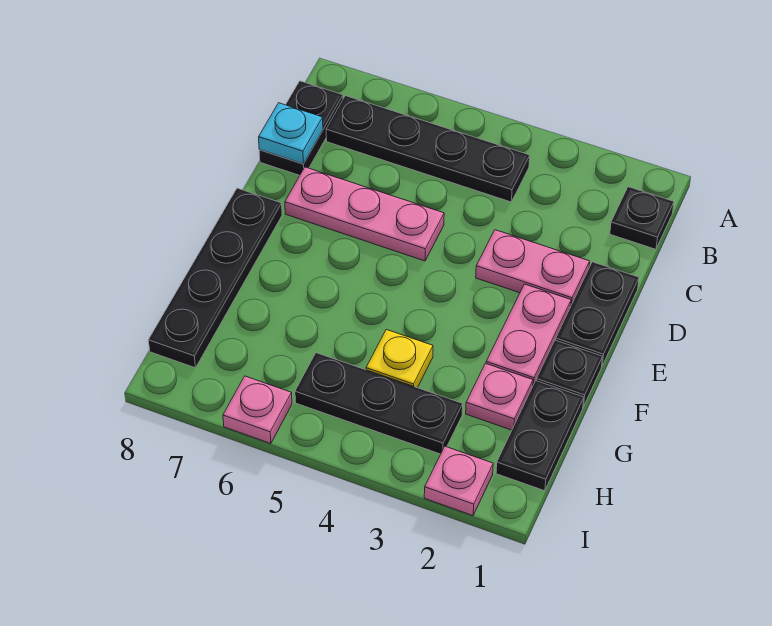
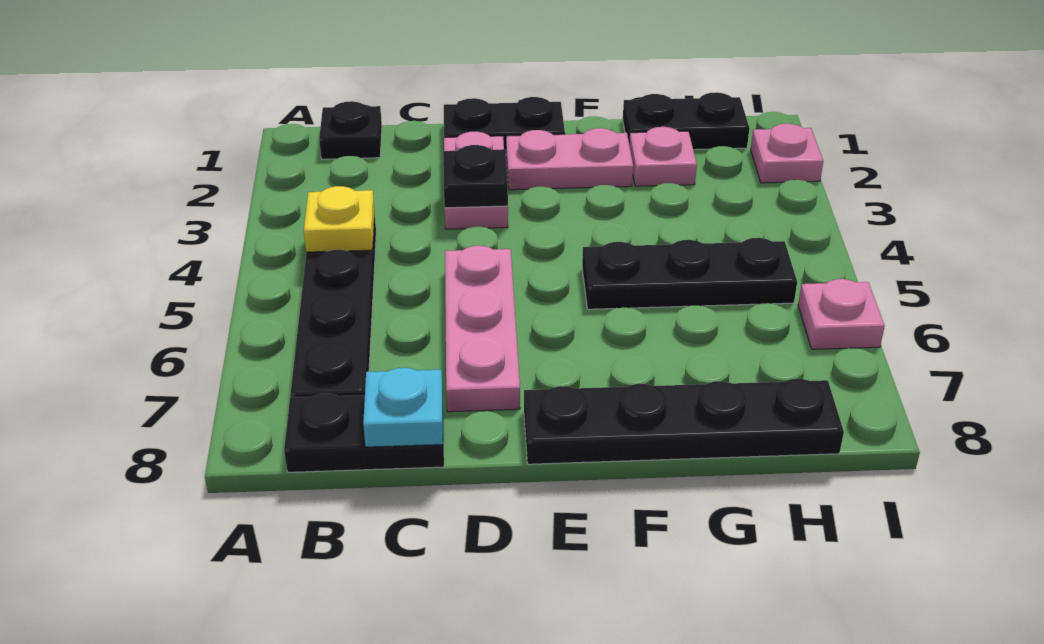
black plate F1 level 1 -> black plate D3 level 2
yellow plate G4 level 1 -> yellow plate B4 level 2
black plate H3:H5 level 1 -> black plate F5:H5 level 1

